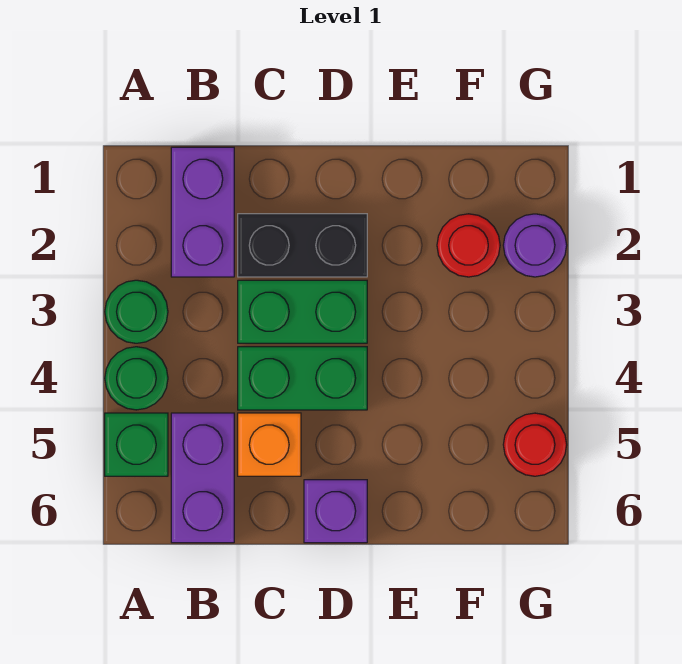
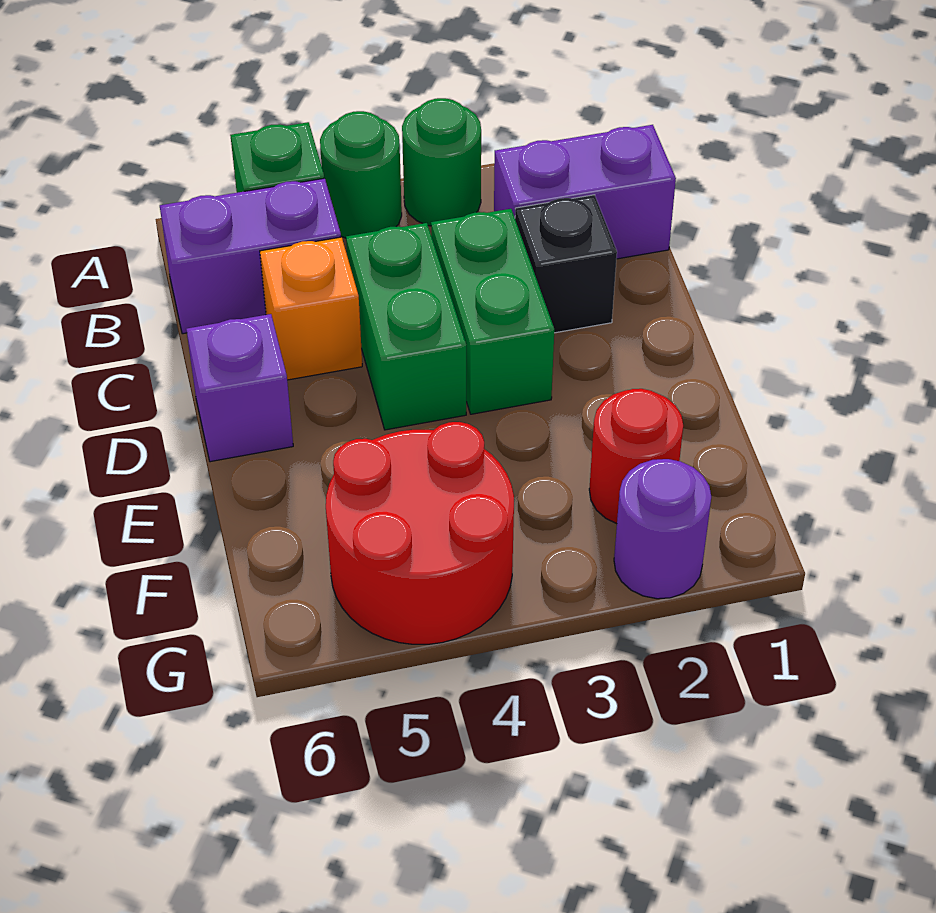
black brick C2:D2 level 1 -> black brick C2 level 1
red round brick G5 level 1 -> red round brick F4:G5 level 1

